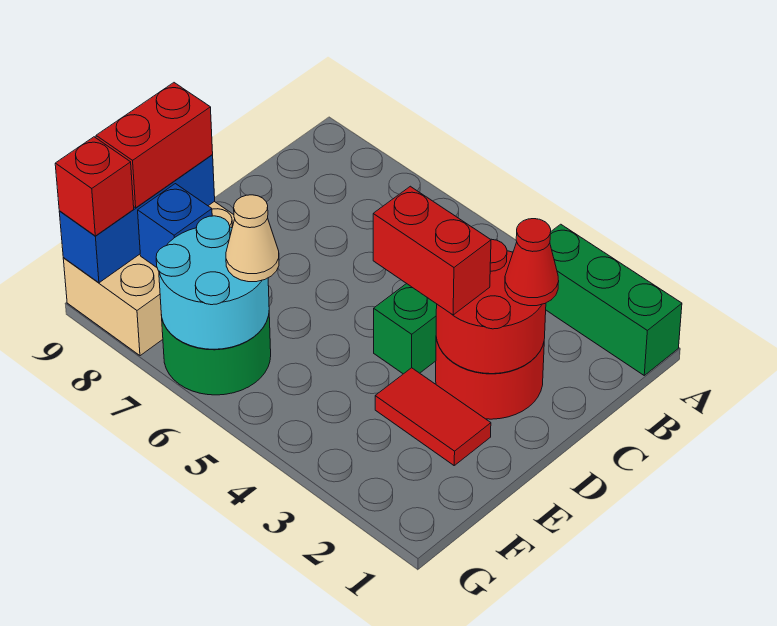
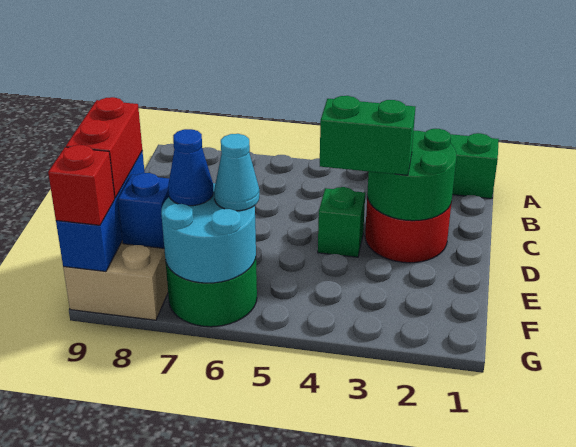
red round brick C2:D3 level 2 -> green round brick C2:D3 level 2
red cone C2 level 3 -> none
red brick D3:D4 level 3 -> green brick D3:D4 level 3
red tile E2:E3 level 1 -> none
tan cone F6 level 3 -> cyan cone F6 level 3
none -> blue cone F7 level 3

